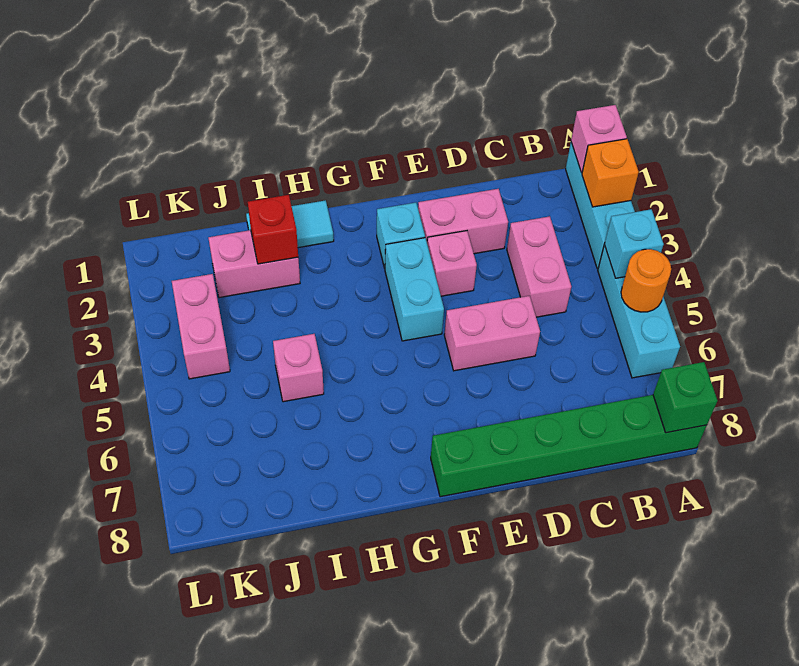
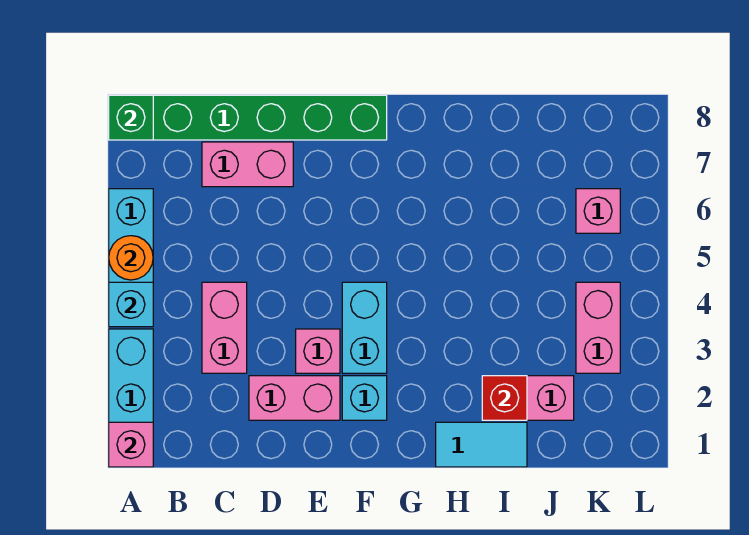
orange brick A2 level 2 -> none
pink brick D5:E5 level 1 -> pink brick C7:D7 level 1
pink brick I5 level 1 -> pink brick K6 level 1

